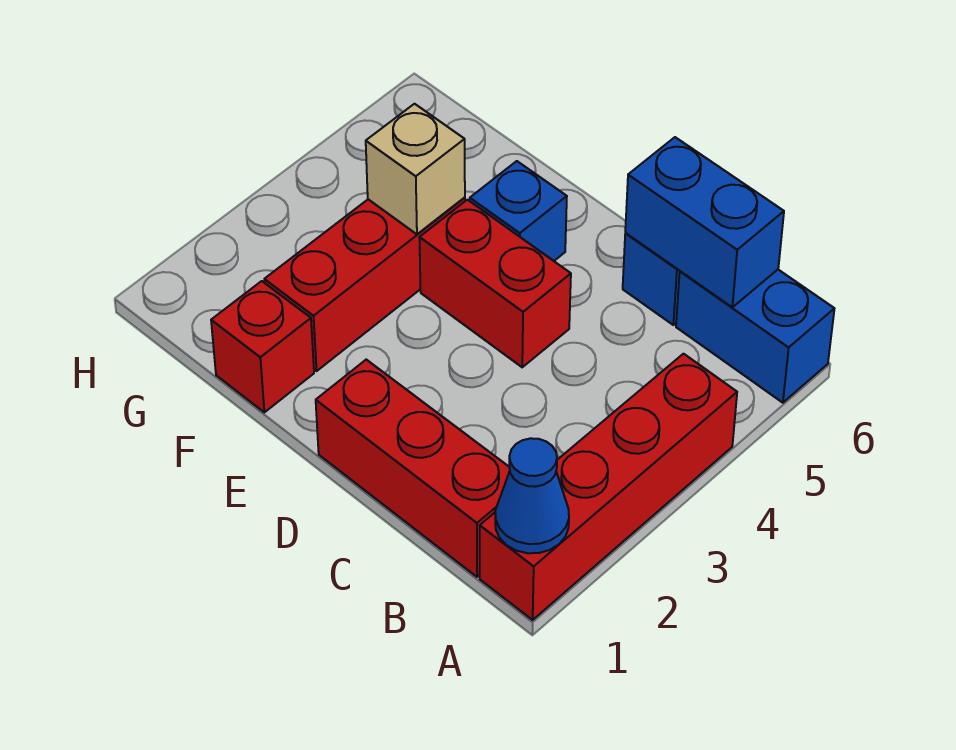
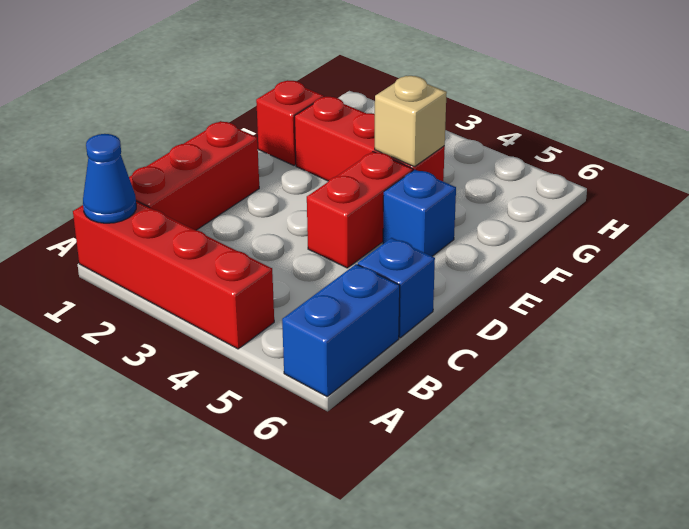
blue brick B6:C6 level 2 -> none

